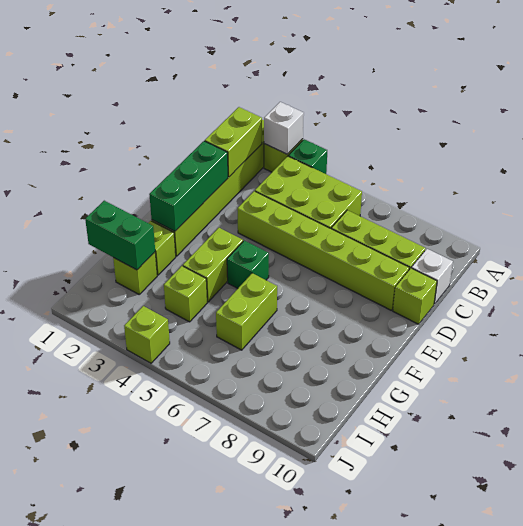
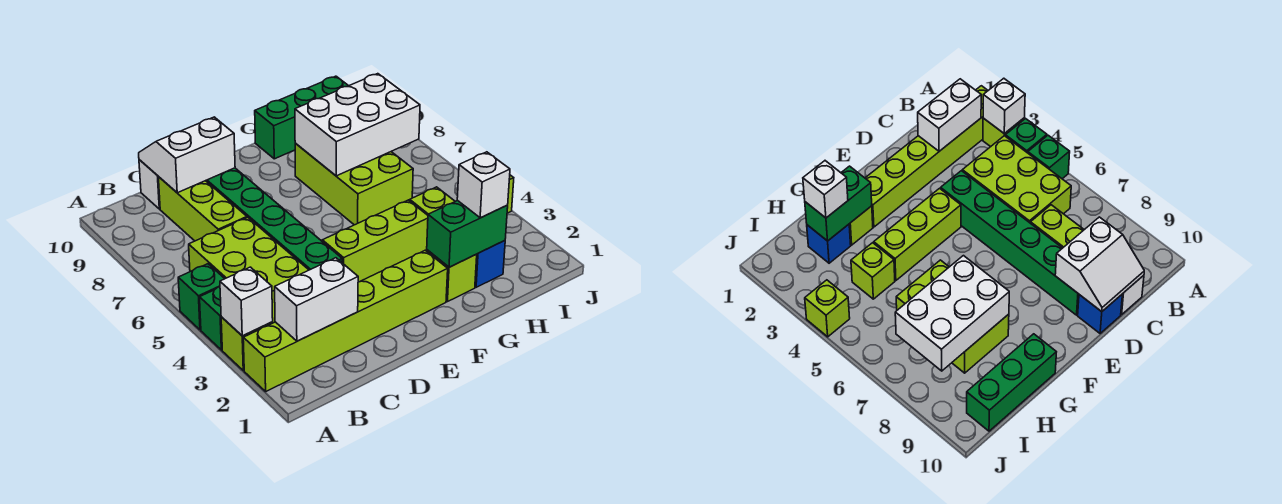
lime brick B2:C2 level 2 -> white brick B2:C2 level 2
none -> white slope C9:D10 level 2 top 9
green brick D2:F2 level 2 -> green brick G10:I10 level 1
lime brick D4:D9 level 1 -> green brick D4:D9 level 1
lime brick D10 level 1 -> blue brick D10 level 1
lime brick F4:G4 level 1 -> lime brick E4:G4 level 1
green brick F5 level 1 -> green brick A5 level 1
lime brick G6:H6 level 1 -> lime brick G6:H8 level 1
none -> white brick G7:I8 level 2
green brick H1:H2 level 2 -> green brick G2:H2 level 2
lime brick H2 level 1 -> blue brick H2 level 1
none -> white brick H2 level 3

